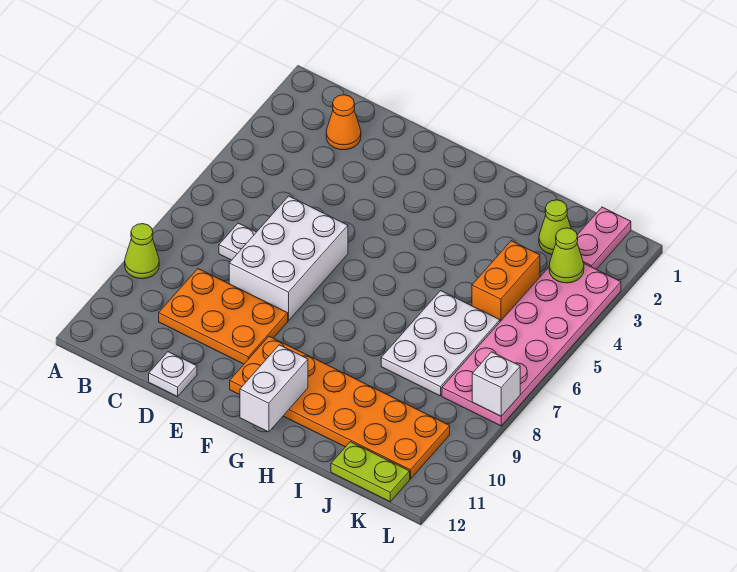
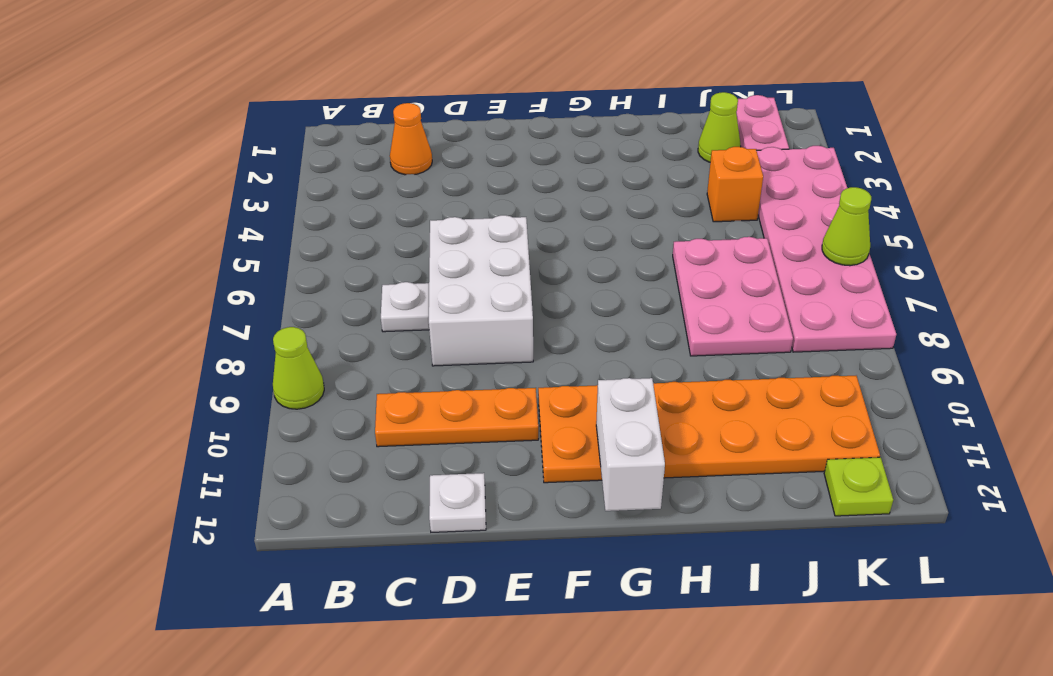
orange plate C9:E10 level 1 -> orange plate C10:E10 level 1
white plate I6:J8 level 1 -> pink plate I6:J8 level 1
orange brick J4:J5 level 1 -> orange brick J4 level 1
lime plate J12:K12 level 1 -> lime plate K12 level 1
lime cone K3 level 2 -> lime cone L6 level 2
white brick L8 level 2 -> none

